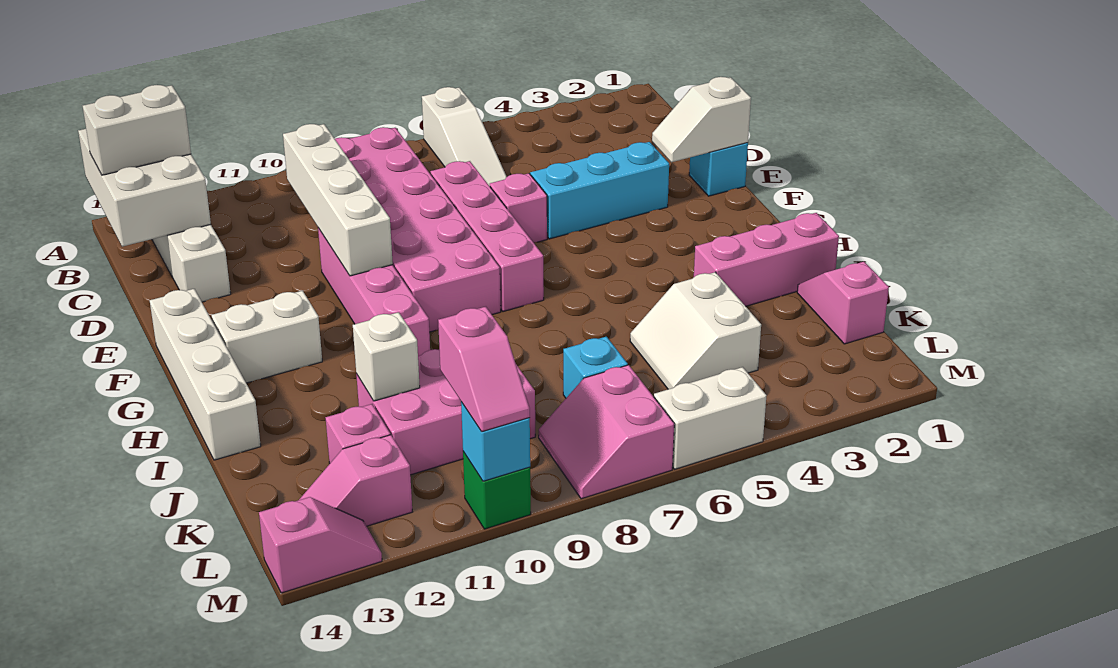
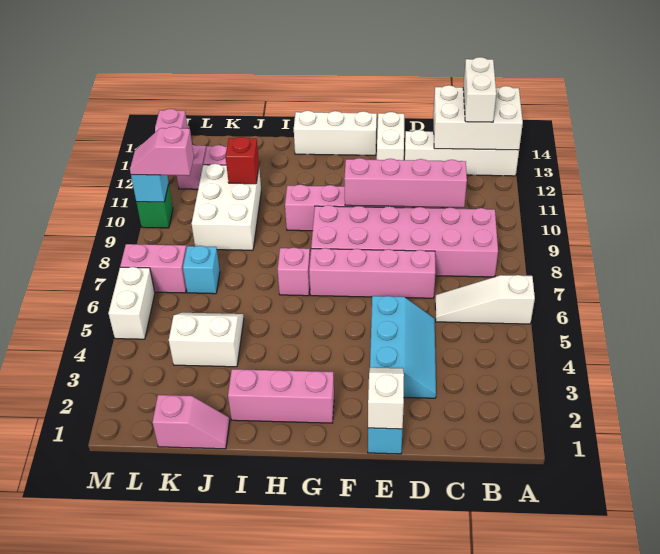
white brick C10:F10 level 2 -> pink brick C10:F10 level 2
pink brick E6 level 1 -> pink brick H7 level 1
white brick F14:I14 level 1 -> white brick F14:H14 level 1
white brick G12:G13 level 1 -> white brick E13:E14 level 1
pink brick I1:I3 level 1 -> pink brick G2:I2 level 1
pink brick J9:K11 level 1 -> white brick J9:K11 level 1
white brick J11 level 2 -> red brick J11 level 2

